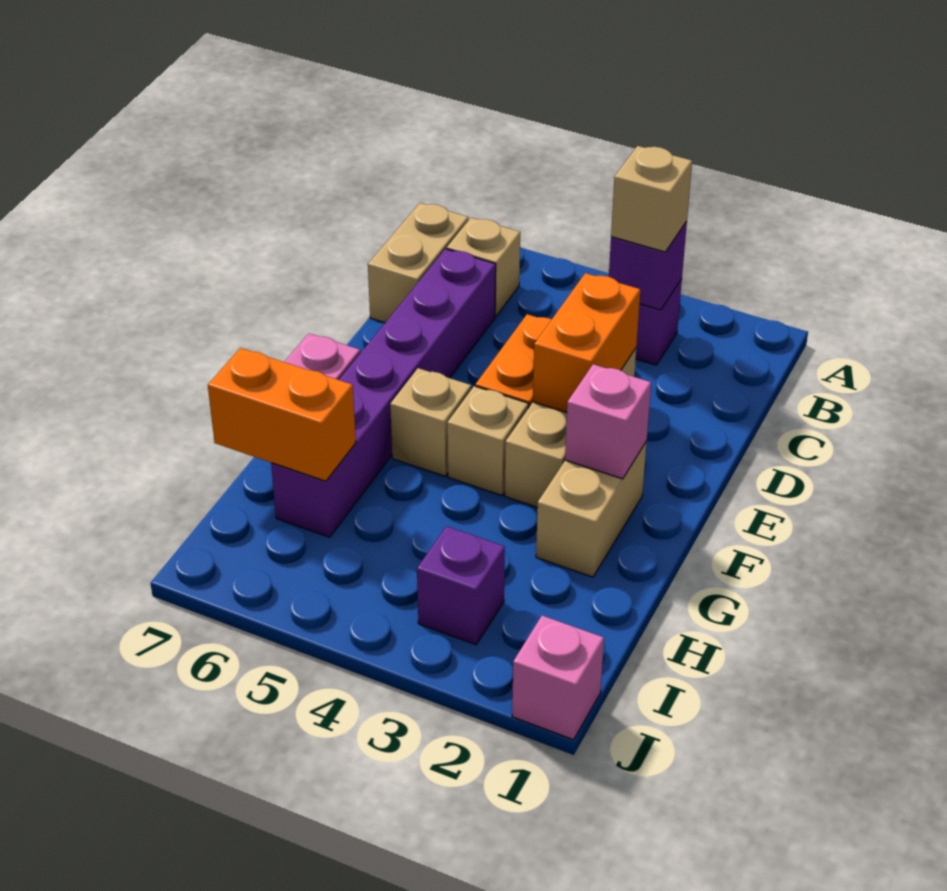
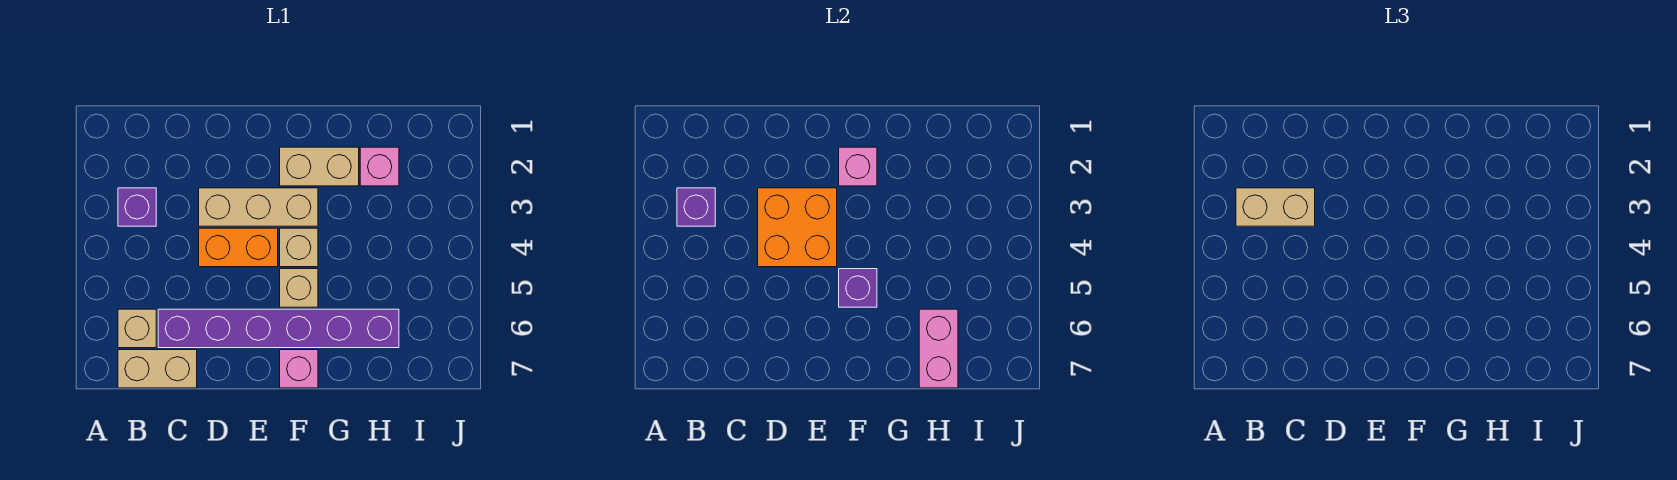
tan brick B3 level 3 -> tan brick B3:C3 level 3
orange brick D3:E3 level 2 -> orange brick D3:E4 level 2
orange brick H6:H7 level 2 -> pink brick H6:H7 level 2
purple brick I3 level 1 -> purple brick F5 level 2
pink brick J1 level 1 -> pink brick H2 level 1

